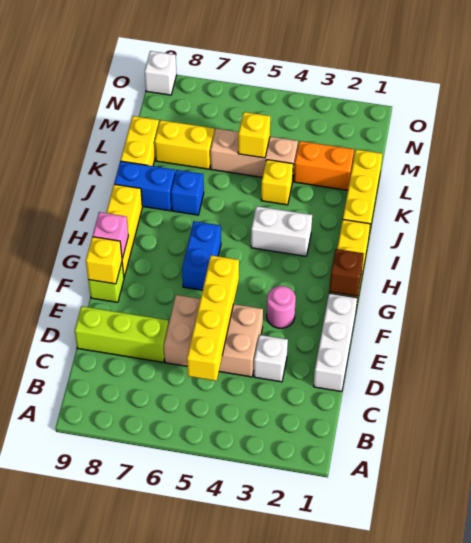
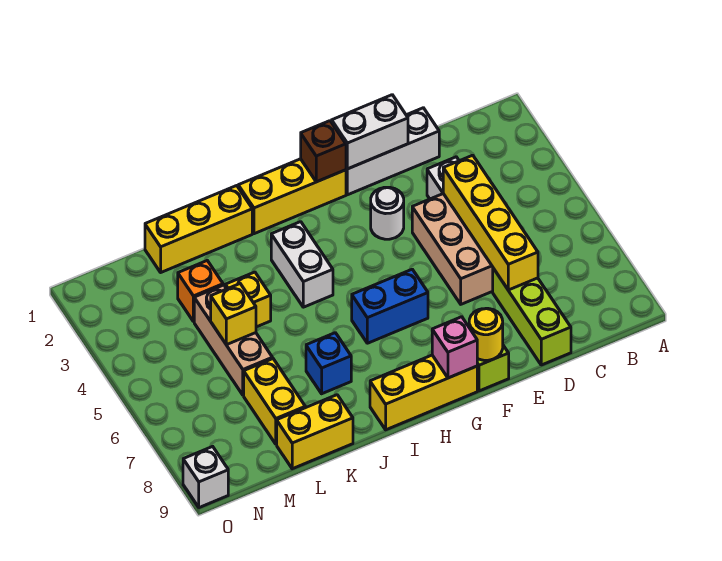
yellow brick C5:F5 level 2 -> yellow brick D4:D7 level 2
none -> white brick E1:F1 level 2
pink round brick F3 level 1 -> white round brick F3 level 1
yellow brick F9 level 2 -> yellow round brick F9 level 2
blue brick J8:J9 level 1 -> none
orange brick L2:L3 level 1 -> orange brick L3 level 1

